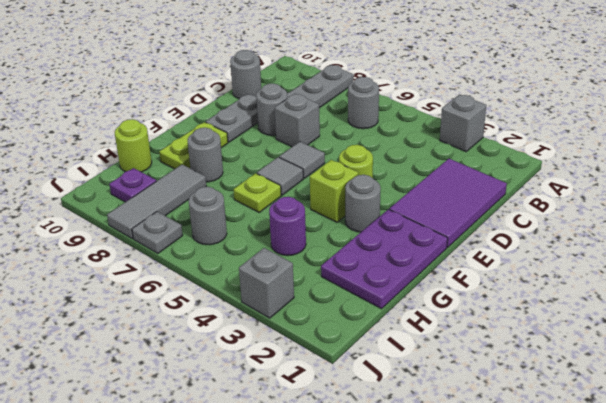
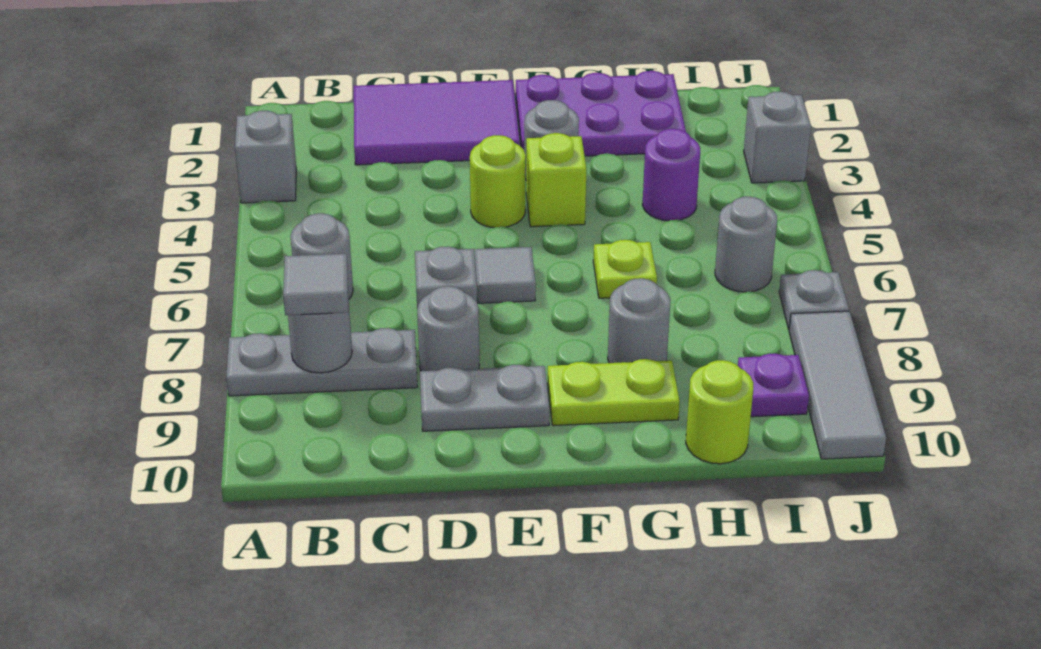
grey round brick C10 level 1 -> grey round brick B8 level 2
grey tile F6 level 1 -> grey tile B8 level 3
grey tile H8:J8 level 1 -> grey tile J8:J10 level 1

